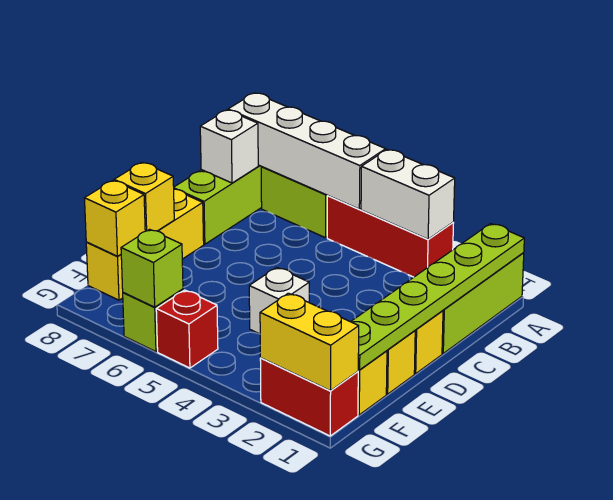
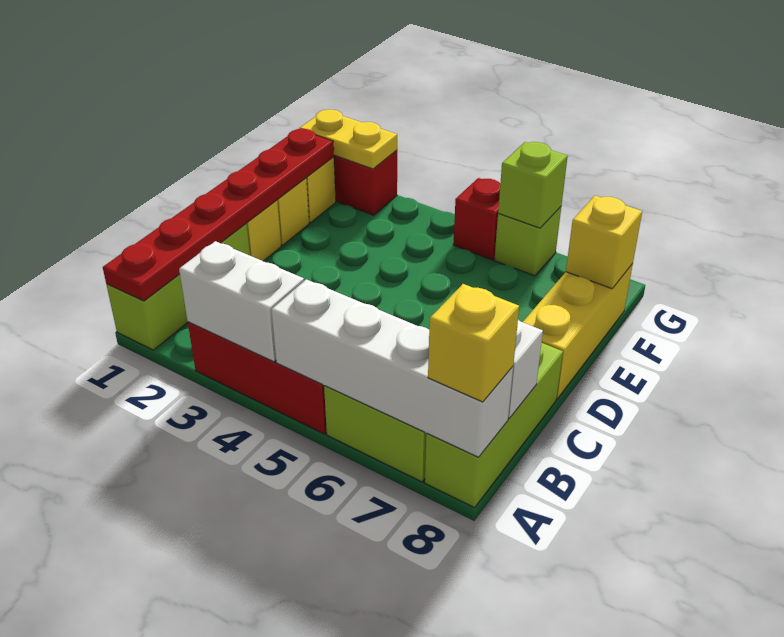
lime plate A1:F1 level 2 -> red plate A1:F1 level 2
white brick E4 level 1 -> none
yellow brick E8 level 2 -> yellow brick A8 level 3
yellow brick G1:G2 level 2 -> yellow plate G1:G2 level 2

